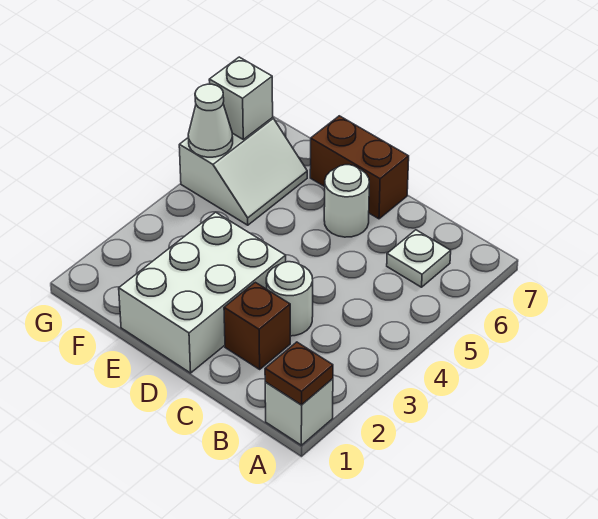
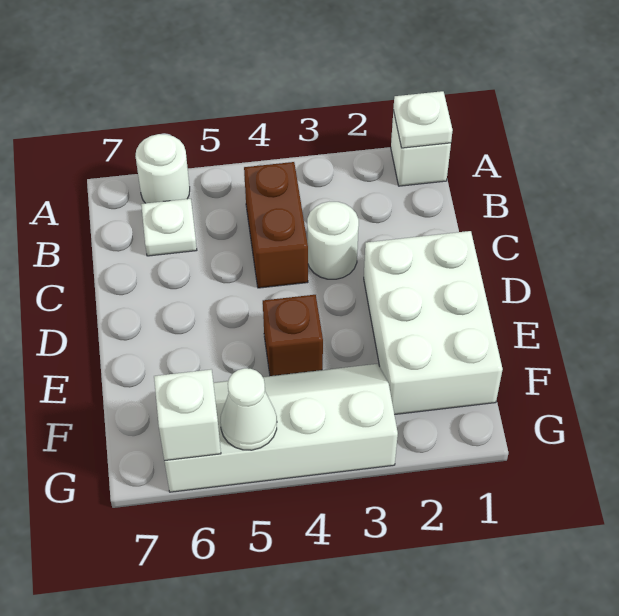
brown plate A1 level 2 -> white plate A1 level 2
brown brick C2 level 1 -> brown brick E4 level 1
white brick D1:E3 level 1 -> white brick D1:F2 level 1
white round brick D6 level 1 -> white round brick A6 level 1
brown brick D7:E7 level 1 -> brown brick B4:C4 level 1
white slope F5:G6 level 1 top G -> white slope F3:G6 level 1 top G

